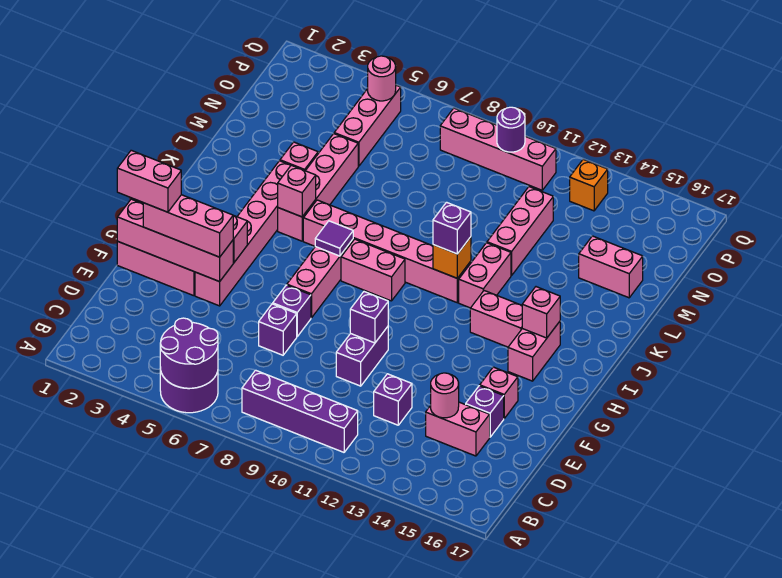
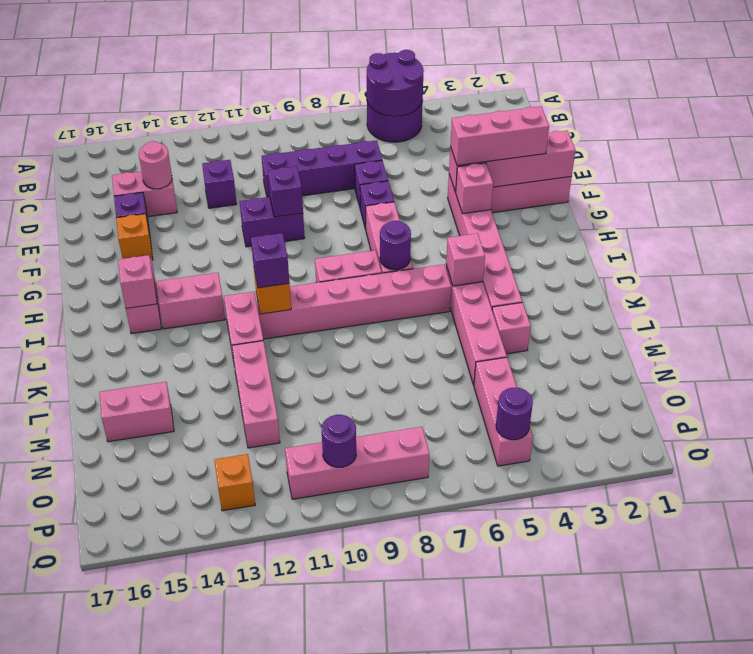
purple brick B8:B11 level 1 -> purple brick D7:D10 level 1
purple brick E10:F10 level 1 -> purple brick F10:F11 level 1
pink brick F1:F2 level 4 -> none
pink brick F15 level 1 -> orange brick F15 level 1
purple tile I7 level 2 -> purple round brick I7 level 2
pink round brick P5 level 2 -> purple round brick P5 level 2

